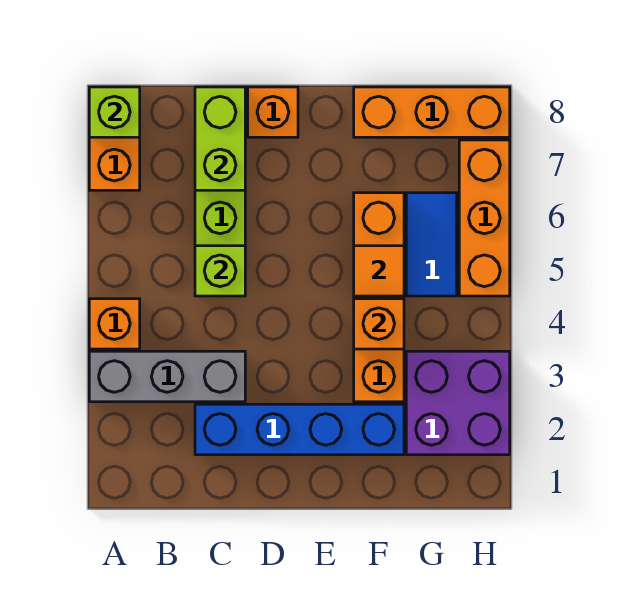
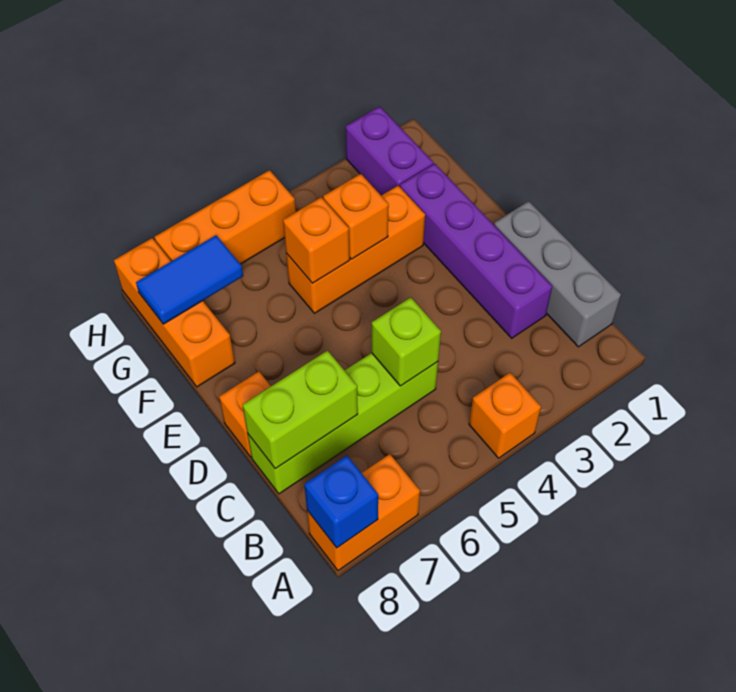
grey brick A3:C3 level 1 -> grey brick B1:D1 level 1
lime brick A8 level 2 -> blue brick A8 level 2
blue brick C2:F2 level 1 -> purple brick C2:F2 level 1
orange brick F3:F6 level 1 -> orange brick F3:F5 level 1
orange tile F5 level 2 -> orange brick F5 level 2
purple brick G2:H3 level 1 -> purple brick G2:H2 level 1
blue tile G5:G6 level 1 -> blue tile G7:G8 level 2

